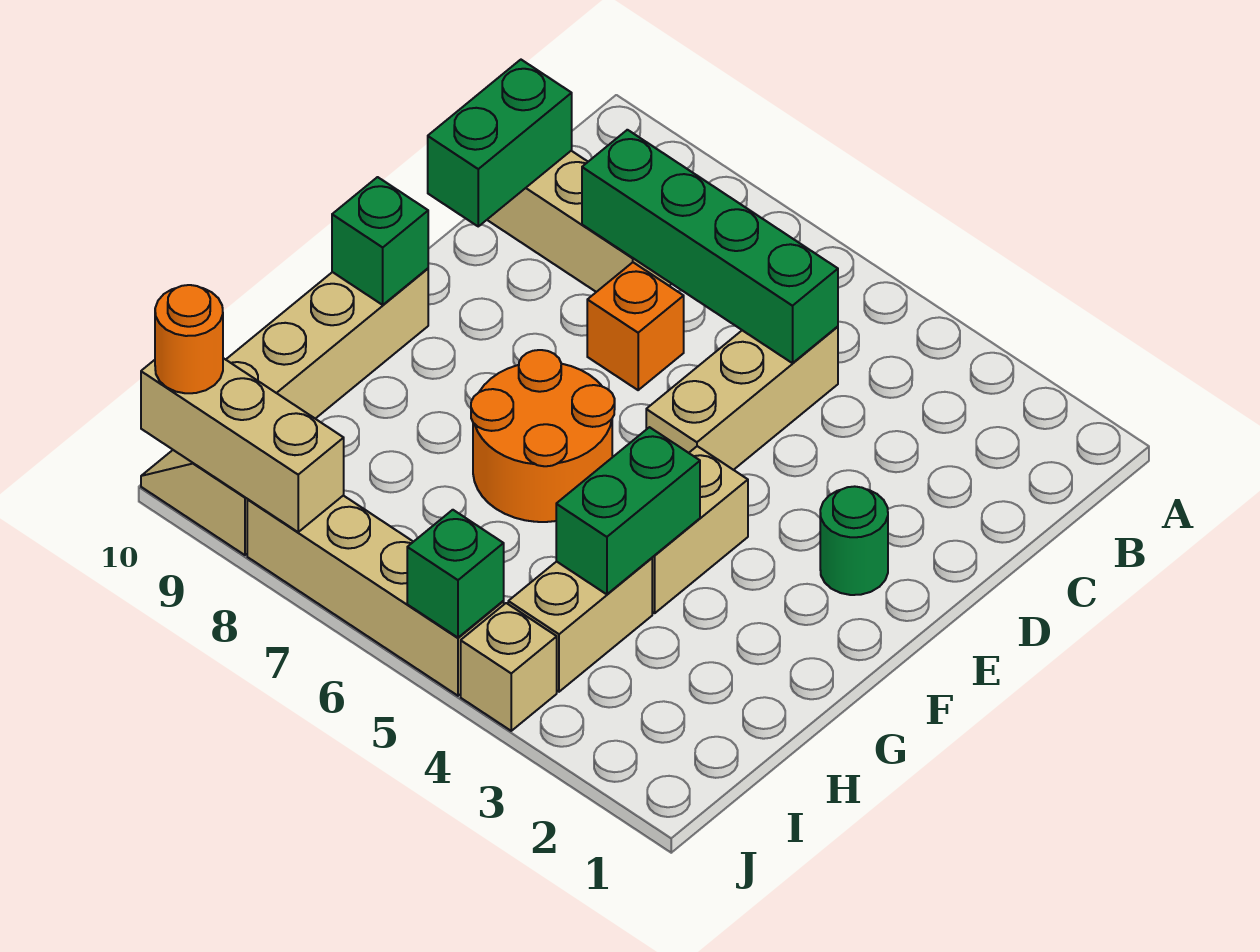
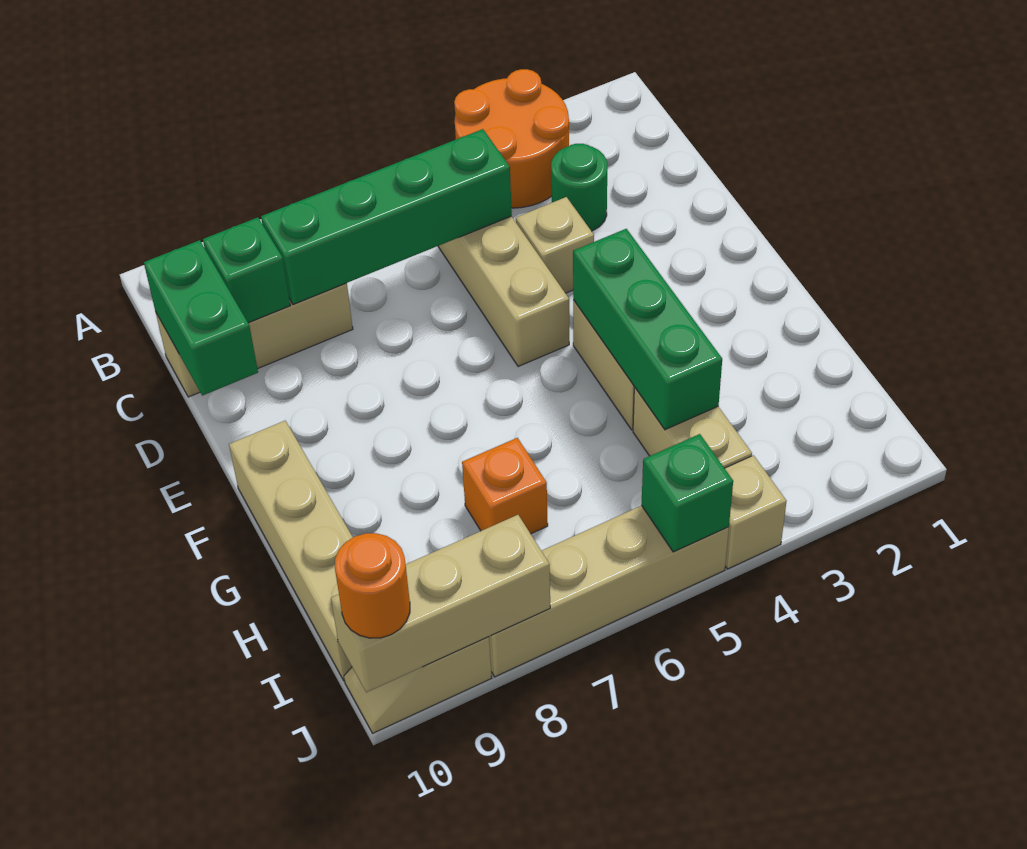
none -> tan brick D4 level 1
orange brick D7 level 1 -> orange brick H7 level 1
green round brick E2 level 1 -> green round brick C3 level 1
orange round brick F6:G7 level 1 -> orange round brick A3:B4 level 1
green brick F10 level 2 -> green brick C9 level 2
green brick G4:H4 level 2 -> green brick F4:H4 level 2

